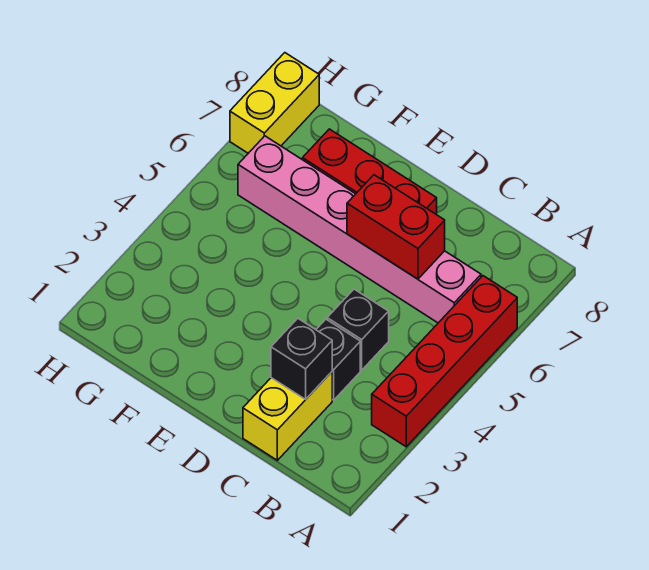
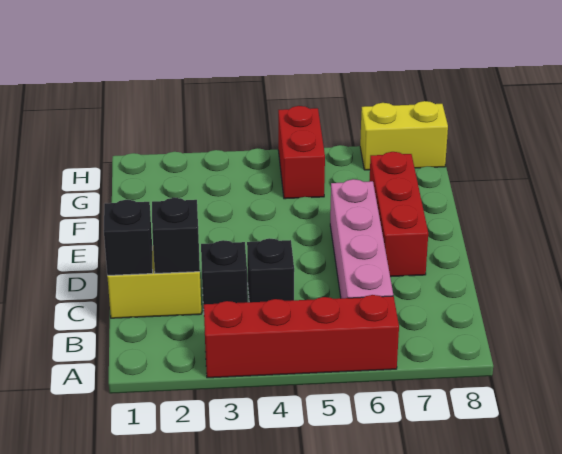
pink brick B6:G6 level 1 -> pink brick B6:E6 level 1
none -> black brick C1 level 2
red brick C6:D6 level 2 -> red brick G5:H5 level 1

